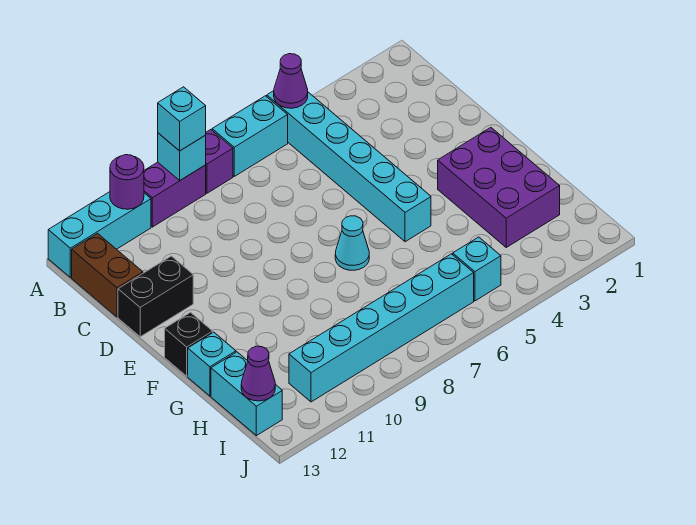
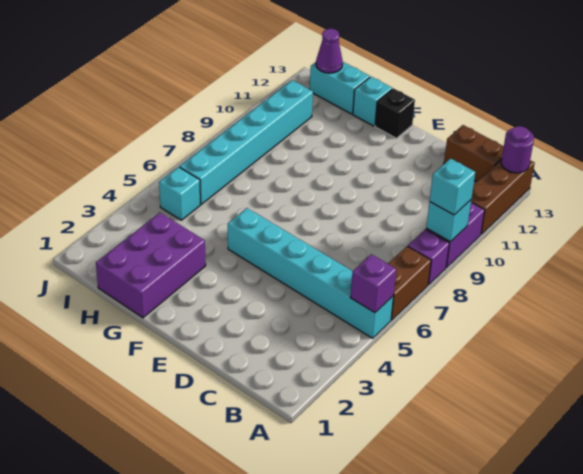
purple cone A5 level 2 -> purple brick A5 level 2
cyan brick A6:A7 level 1 -> brown brick A6:A7 level 1
cyan brick A11:A13 level 1 -> brown brick A11:A13 level 1
purple round brick A11 level 2 -> purple round brick A13 level 2
black brick D12:D13 level 1 -> none
purple brick F2:H3 level 1 -> purple brick G1:H3 level 1
cyan cone F7 level 1 -> none

